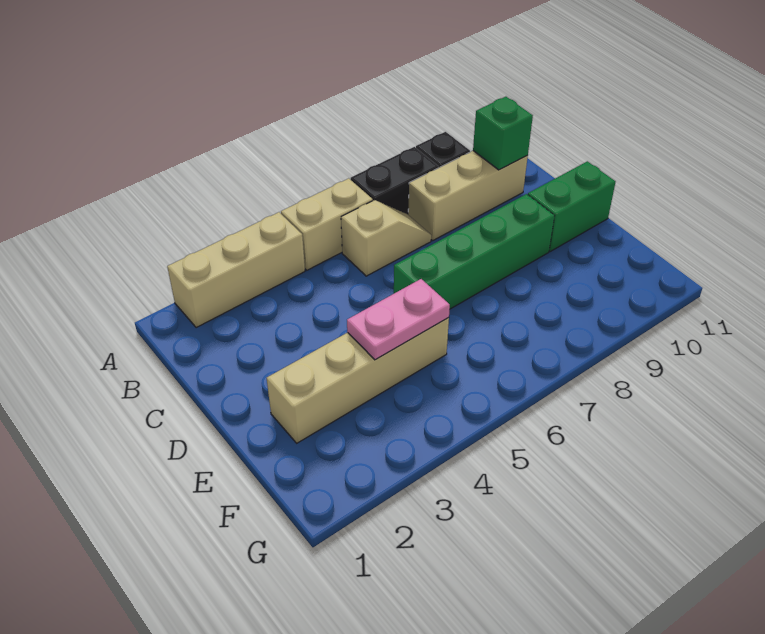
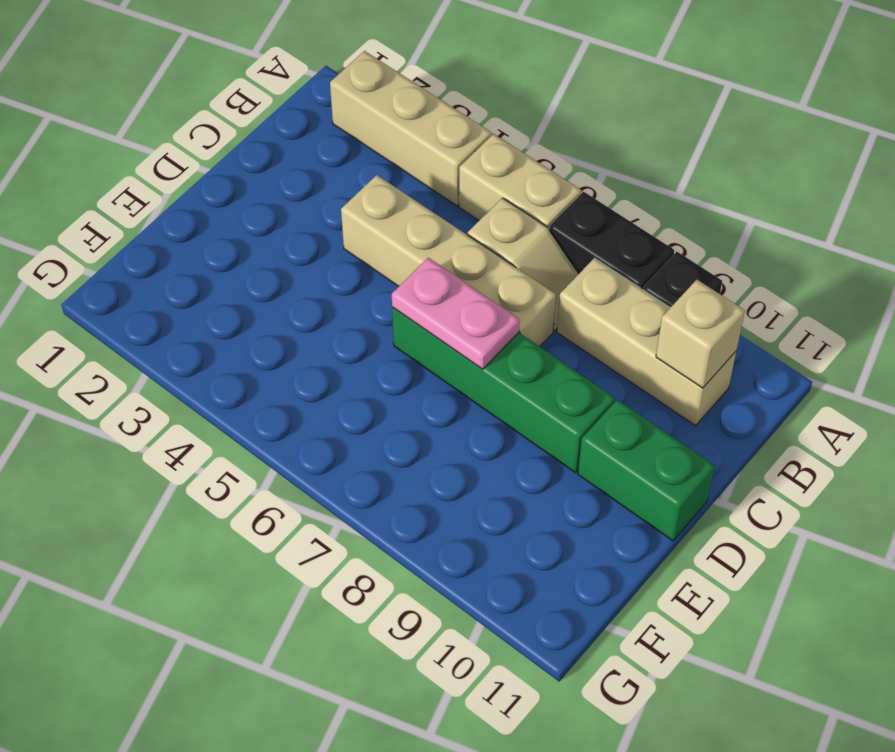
green brick B10 level 2 -> tan brick B10 level 2
tan brick E2:E5 level 1 -> tan brick C4:C7 level 1
pink plate E4:E5 level 2 -> pink plate D6:D7 level 2

